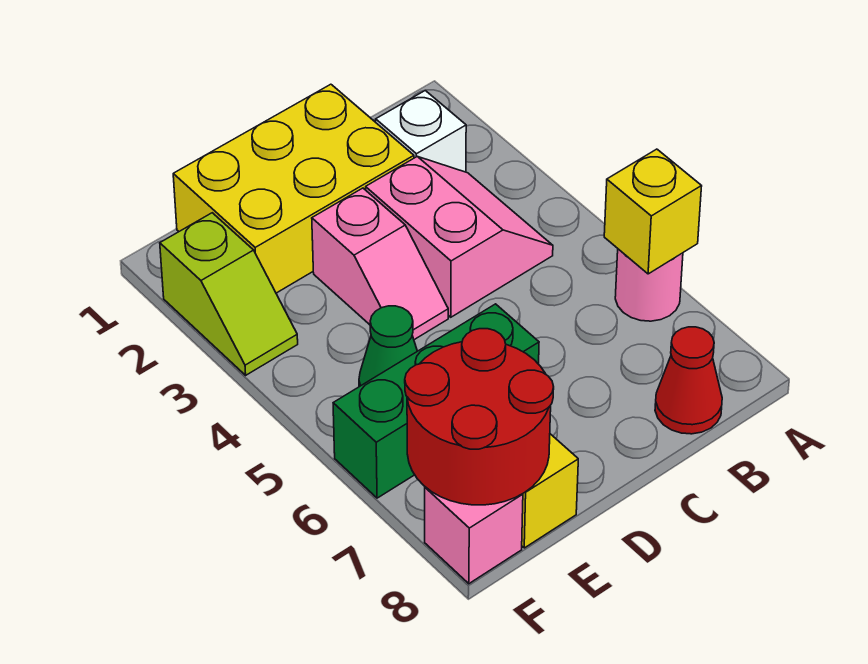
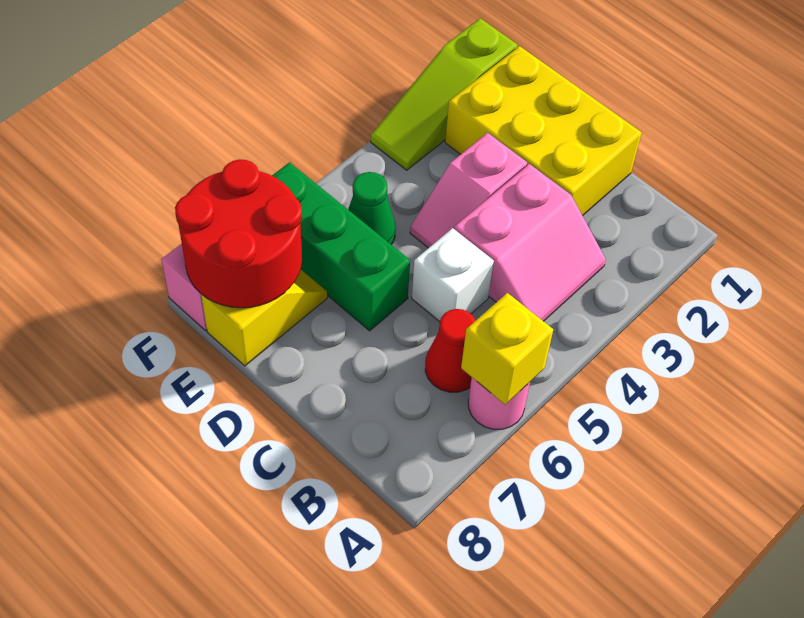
white brick B2 level 1 -> white brick C5 level 1
red cone B8 level 1 -> red cone B6 level 1
lime slope F2:F3 level 1 top 2 -> lime slope F1:F3 level 1 top 1

